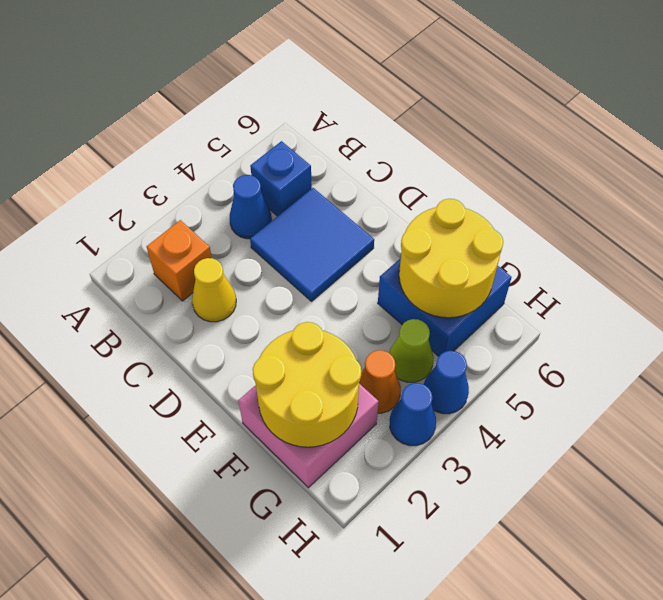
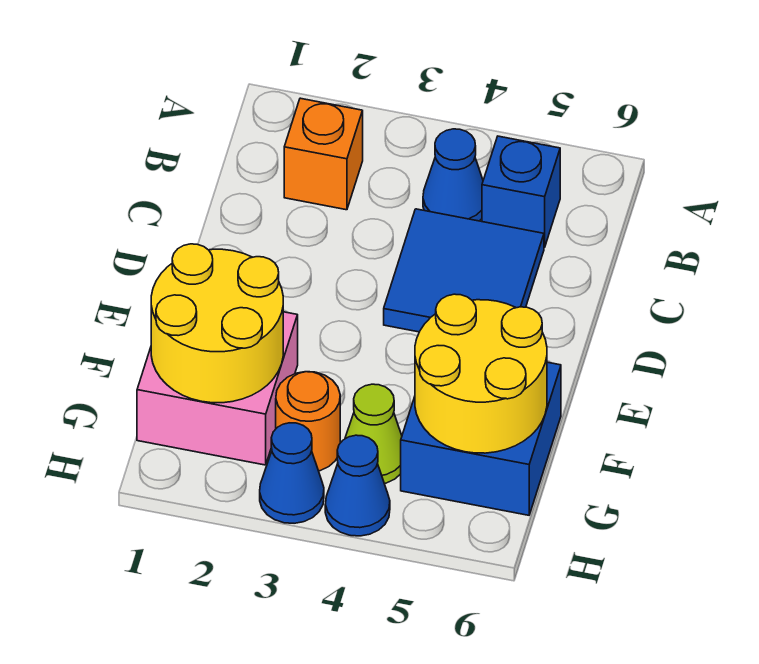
yellow cone C2 level 1 -> none
orange cone G3 level 1 -> orange round brick G3 level 1

